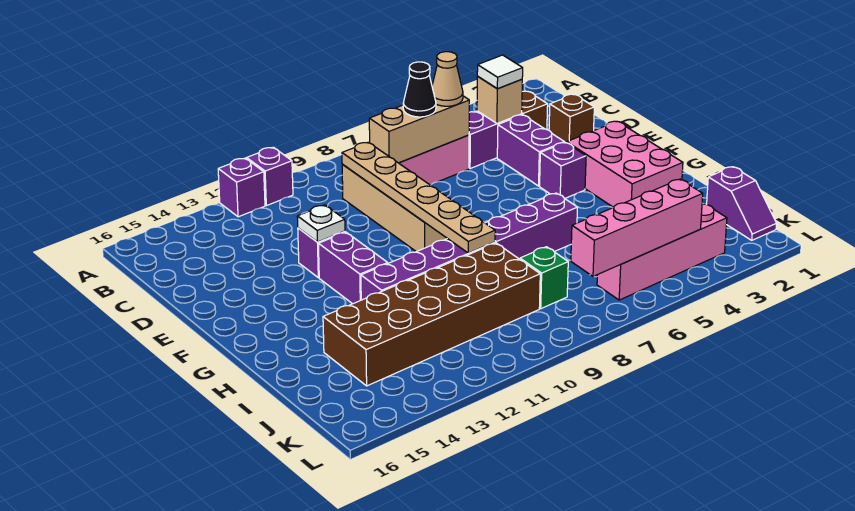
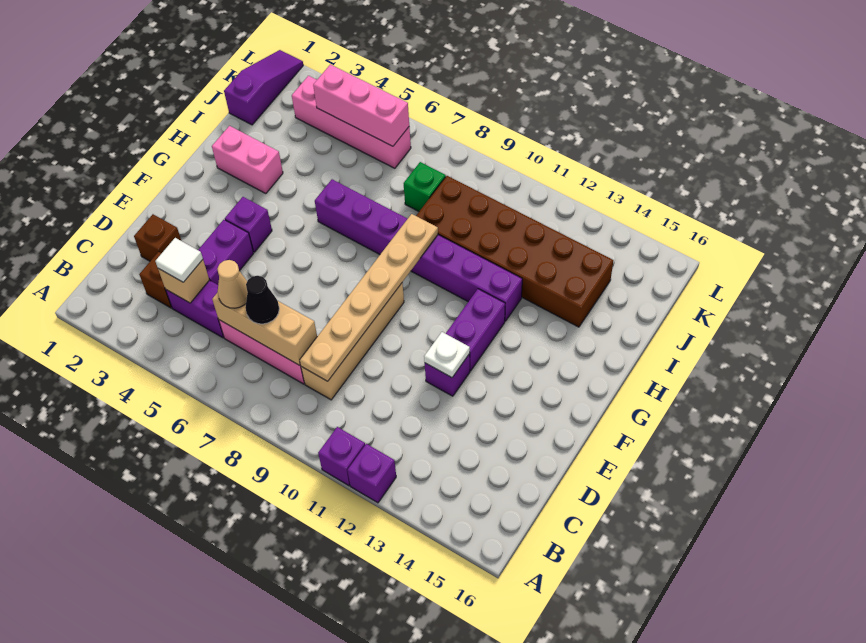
pink brick F2:H3 level 1 -> pink brick H2:H3 level 1
purple slope J1:K1 level 1 top J -> purple slope J1:L1 level 1 top J
pink brick K4:K7 level 2 -> pink brick K4:K6 level 2

